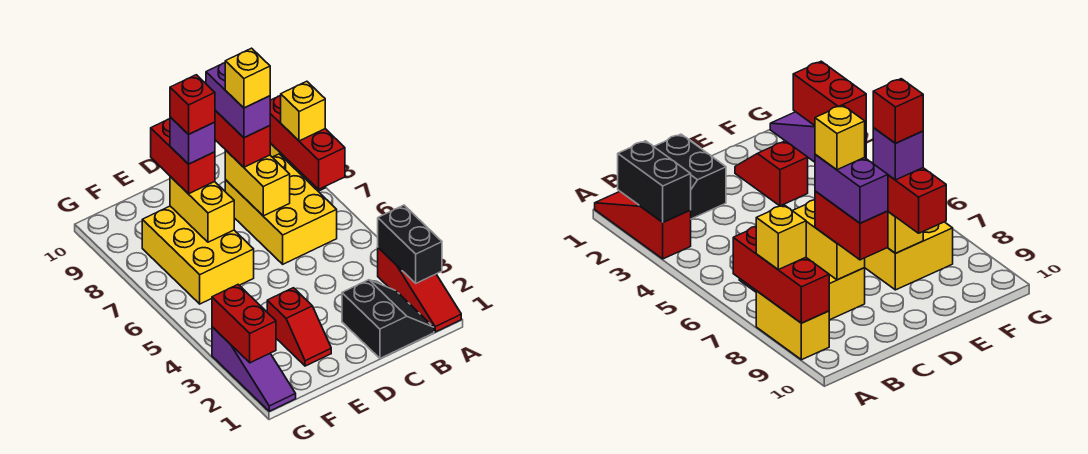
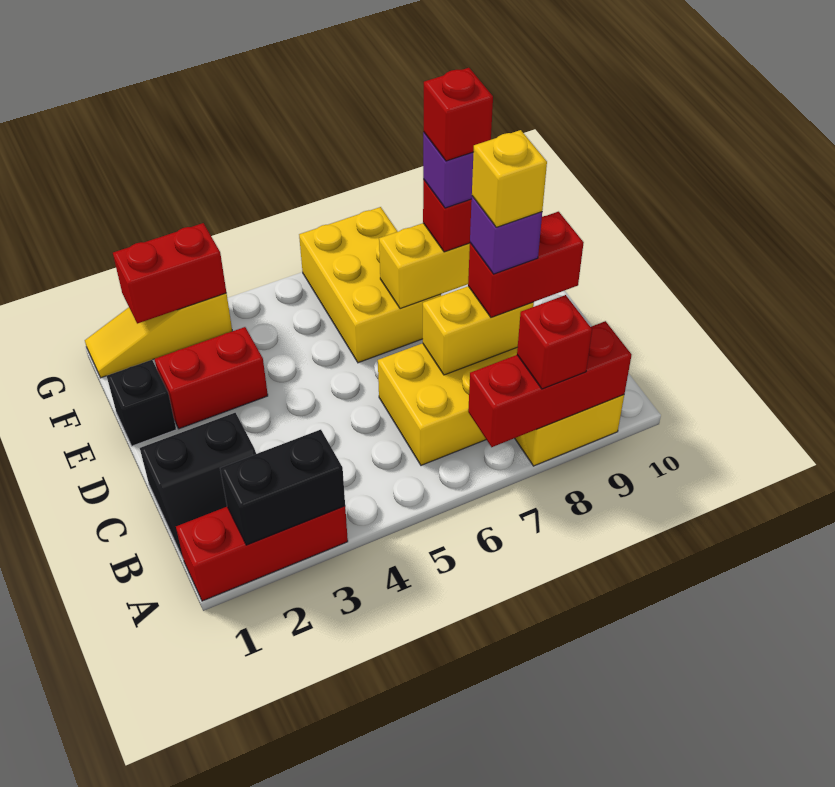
red slope A1:A3 level 1 top 3 -> red brick A1:A3 level 1
yellow brick A8 level 3 -> red brick A8 level 3
purple brick C8:C9 level 4 -> purple brick C8 level 4
none -> black brick E1 level 1
red slope E2:E3 level 1 top 3 -> red brick E2:E3 level 1
yellow brick E6:F8 level 1 -> yellow brick E6:G7 level 1
purple slope G1:G3 level 1 top 3 -> yellow slope G1:G3 level 1 top 3

